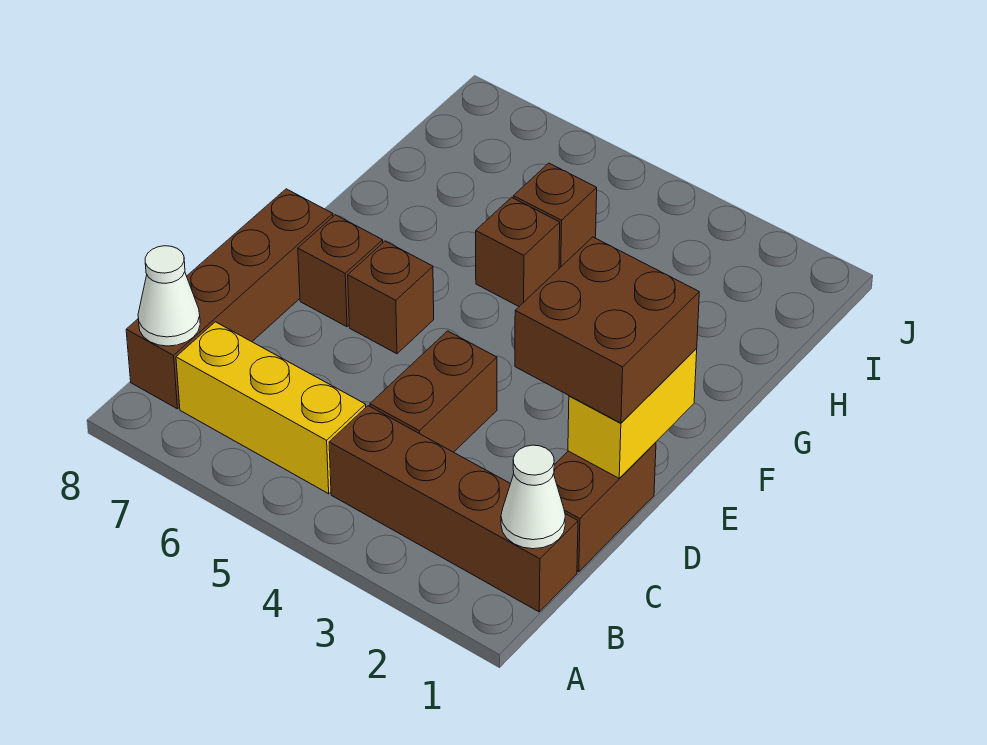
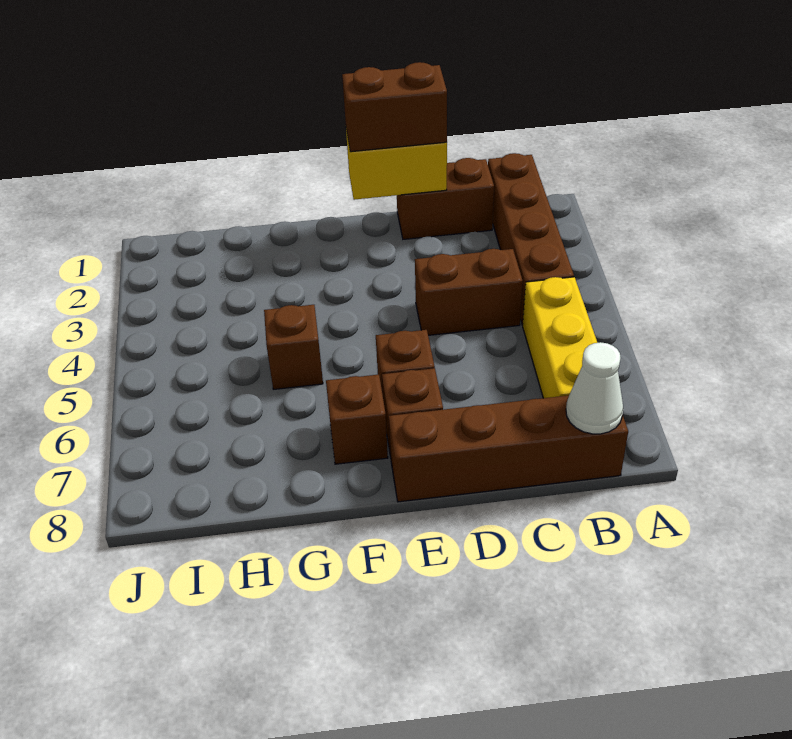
white cone B1 level 2 -> none
brown brick D1:E2 level 3 -> brown brick D1:E1 level 3
brown brick H5 level 1 -> brown brick F7 level 1

